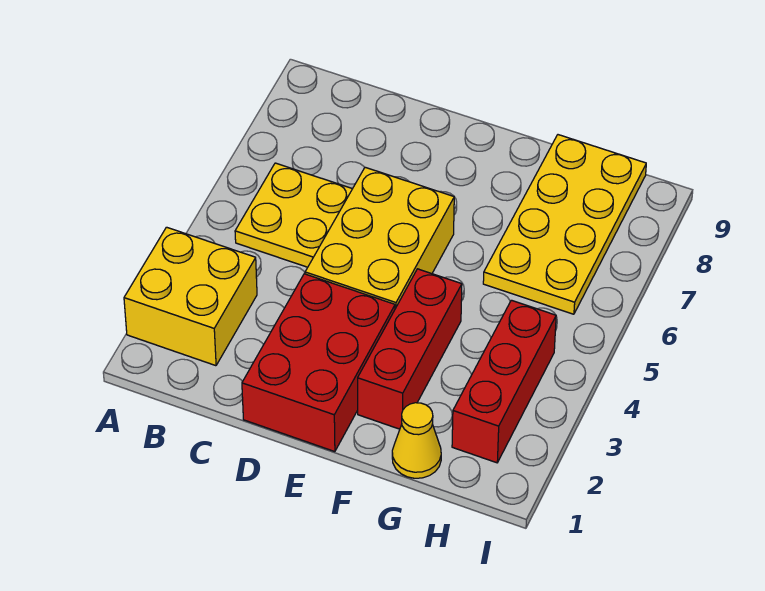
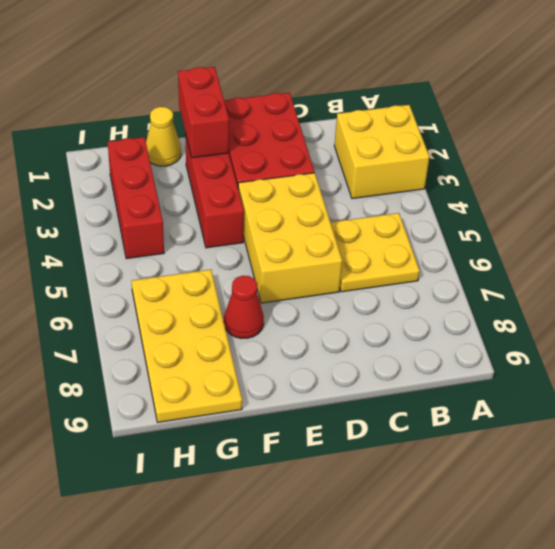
none -> red brick F1:F2 level 2
none -> red cone F7 level 1

